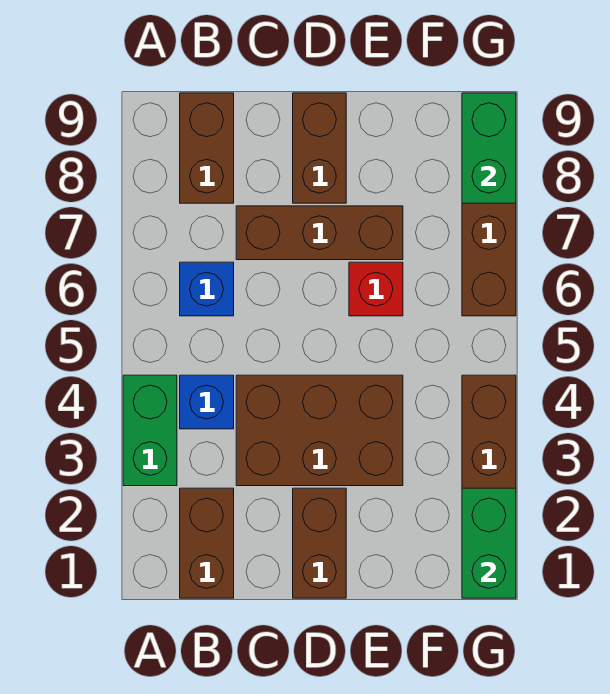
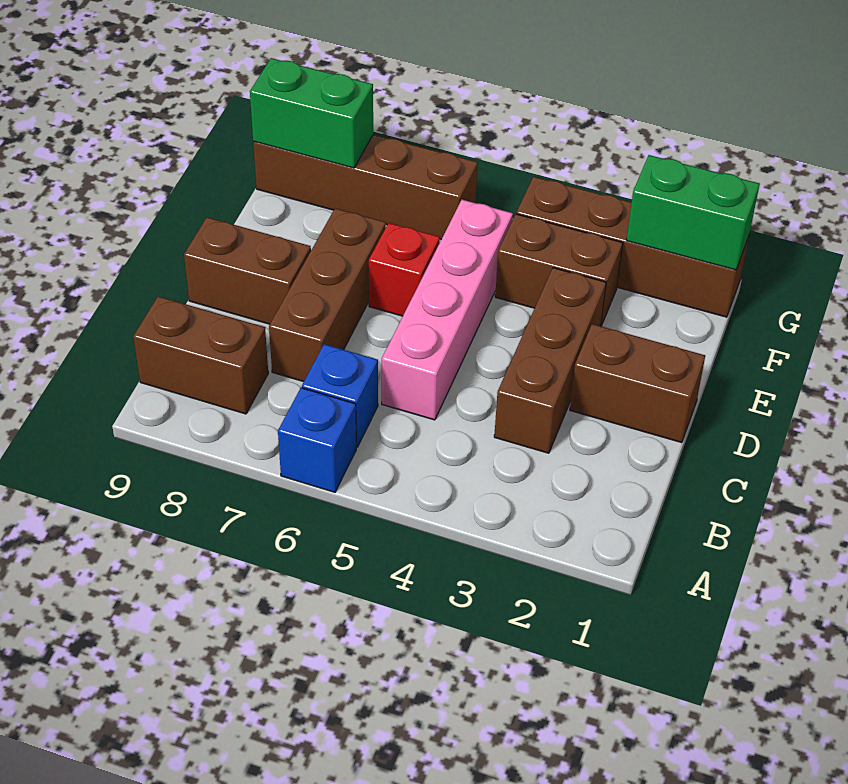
green brick A3:A4 level 1 -> none
brown brick B1:B2 level 1 -> brown brick F3:F4 level 1
blue brick B4 level 1 -> blue brick A6 level 1
brown brick C3:E4 level 1 -> brown brick C3:E3 level 1
none -> pink brick C5:F5 level 1

